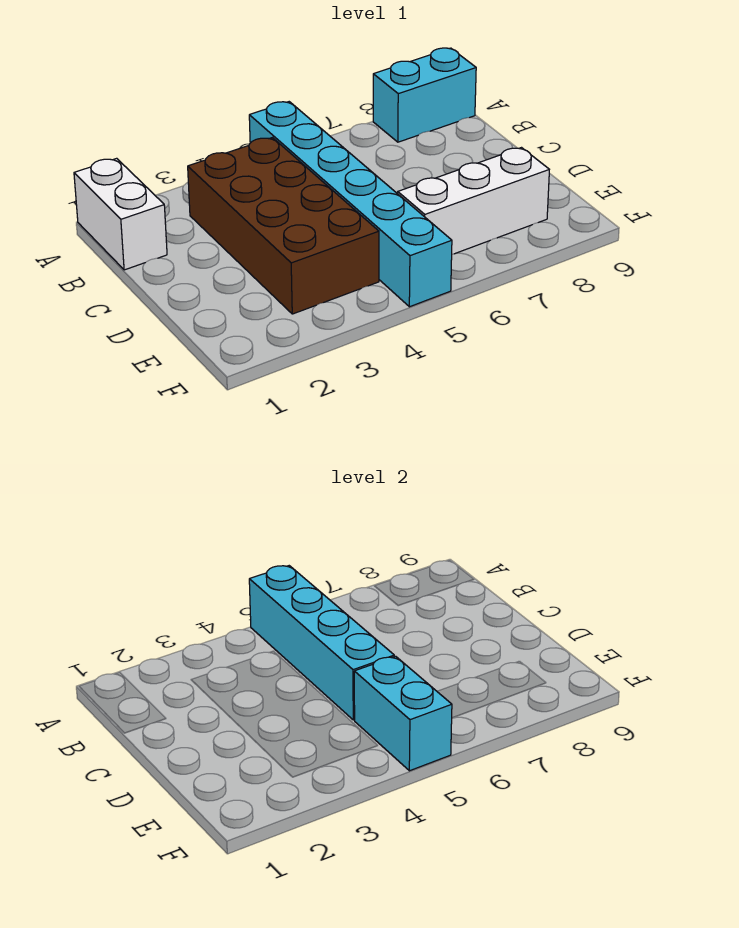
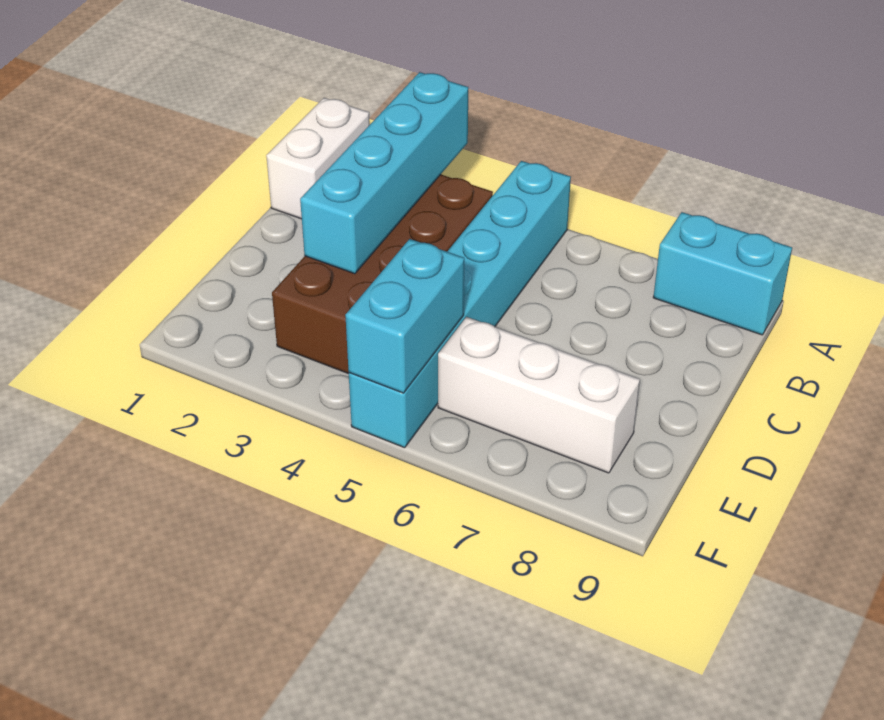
cyan brick A5:D5 level 2 -> cyan brick A3:D3 level 2

